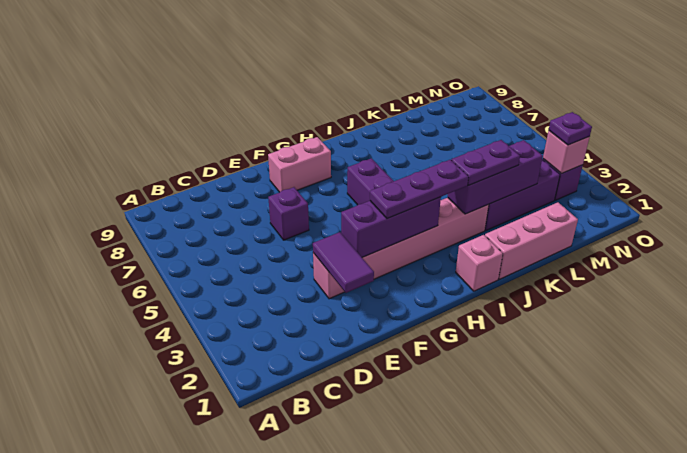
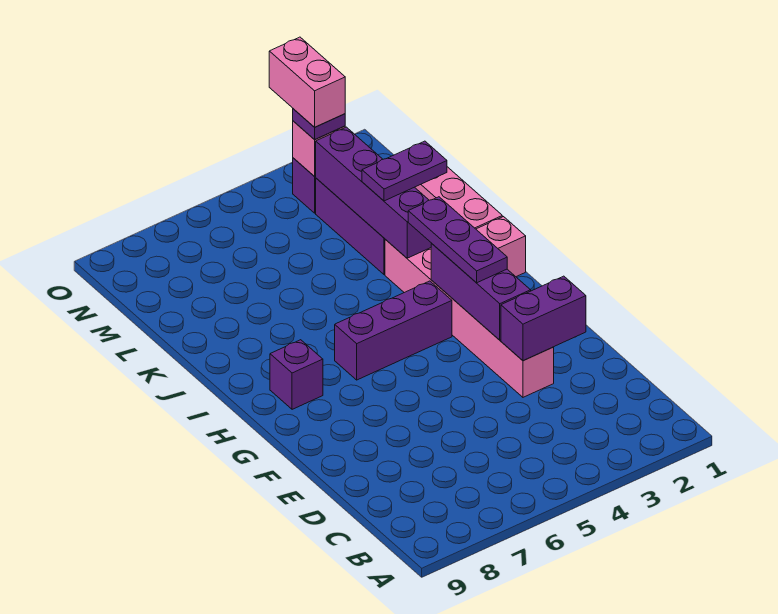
purple tile E2:E3 level 2 -> purple brick E2:E3 level 2
purple brick E6 level 1 -> purple brick H8 level 1
pink brick F8:G8 level 1 -> pink brick N3:O3 level 4
purple brick J3:L3 level 2 -> purple brick J3:M3 level 2
purple plate J3:K3 level 3 -> purple plate K2:K3 level 3

